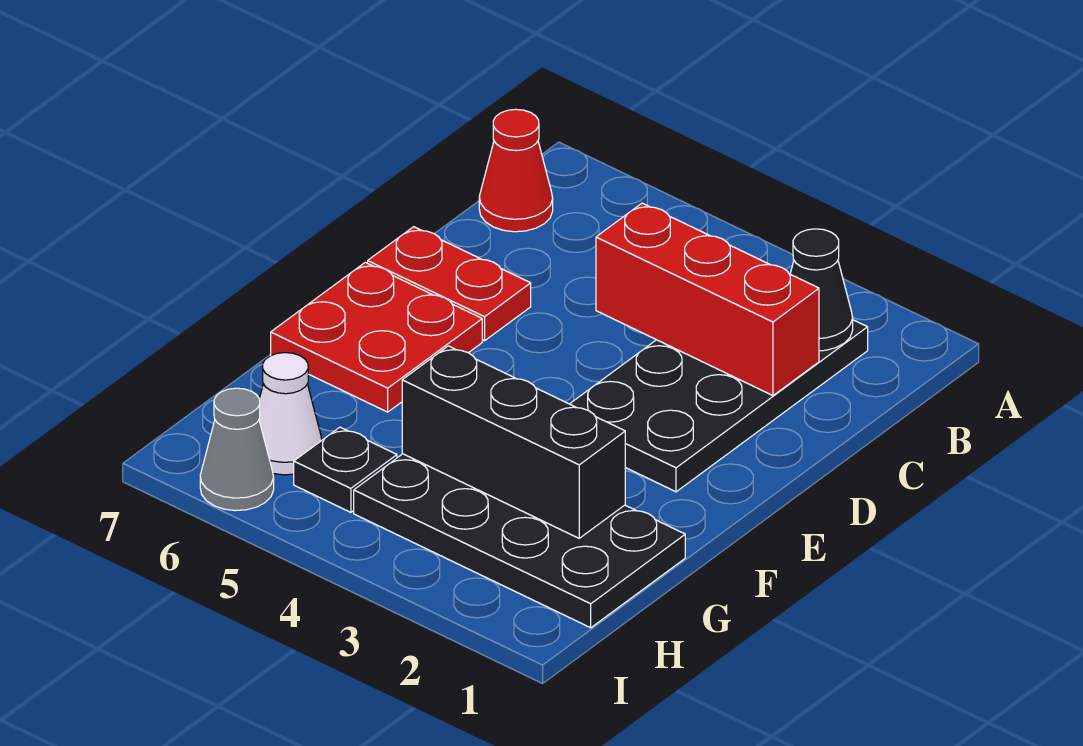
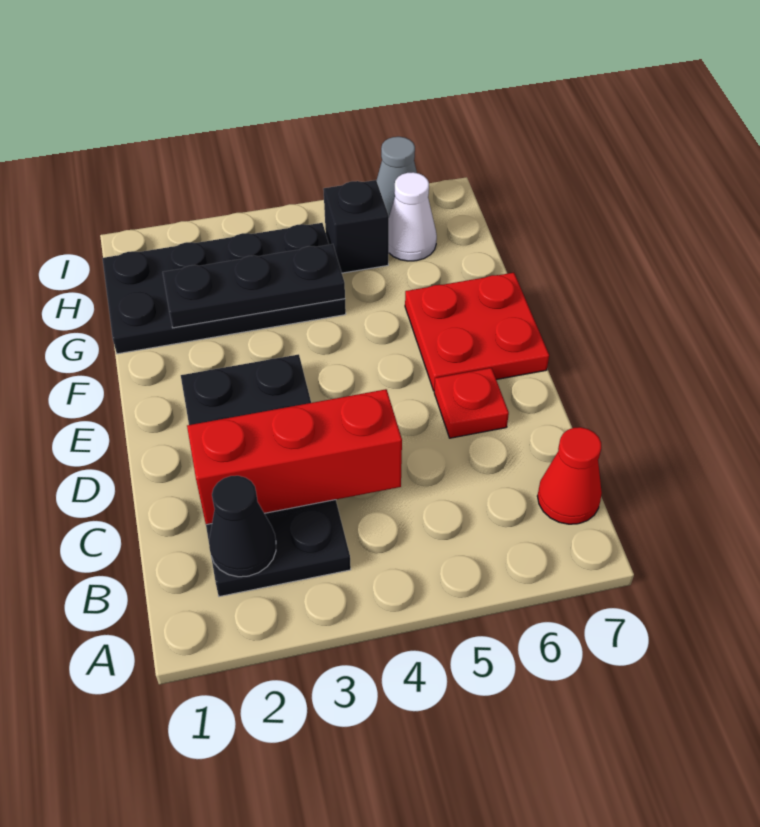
red plate D6:D7 level 1 -> red plate D6 level 1
black brick G2:G4 level 2 -> black plate G2:G4 level 2
black plate H5 level 1 -> black brick H5 level 1

